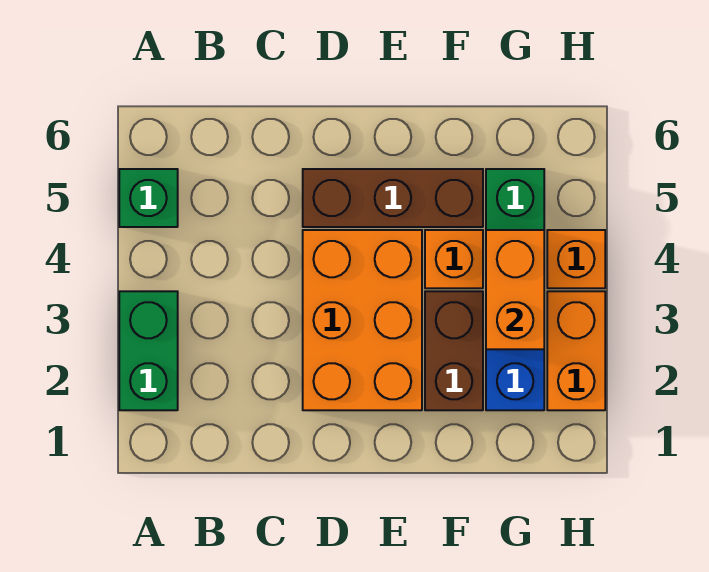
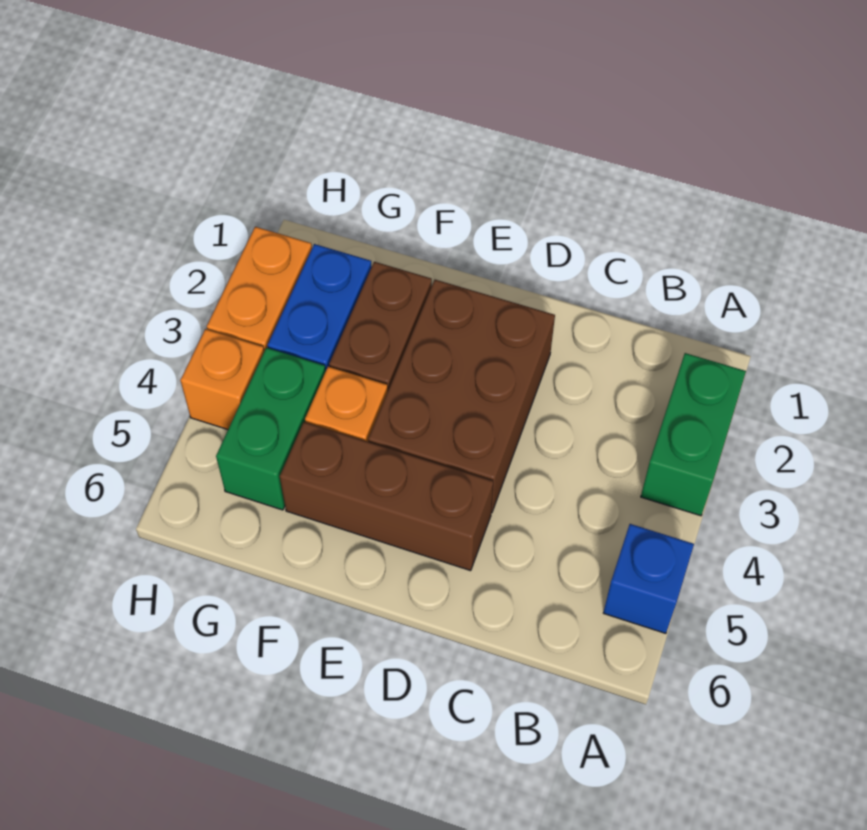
green brick A5 level 1 -> blue brick A5 level 1
orange brick D2:E4 level 1 -> brown brick D2:E4 level 1
orange brick G3:G4 level 2 -> none

